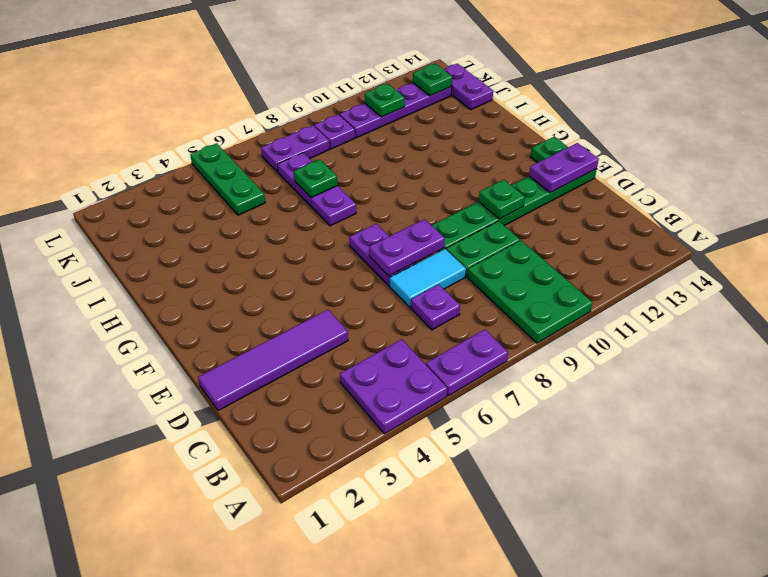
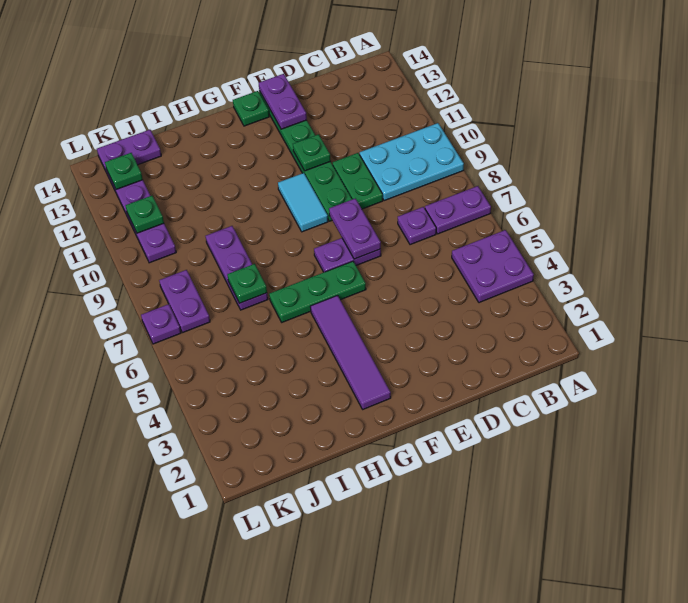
purple plate A6:A7 level 1 -> purple plate A7:B7 level 1
green plate A9:C10 level 1 -> cyan plate A9:C10 level 1
purple tile D1:D4 level 1 -> purple tile G2:G5 level 1
cyan tile D7:D8 level 1 -> cyan tile F9:F10 level 1
purple plate H7:J7 level 1 -> purple plate I7:I9 level 1
green plate J5:L5 level 1 -> green plate F6:H6 level 1
purple plate K9 level 1 -> purple plate L7 level 1

